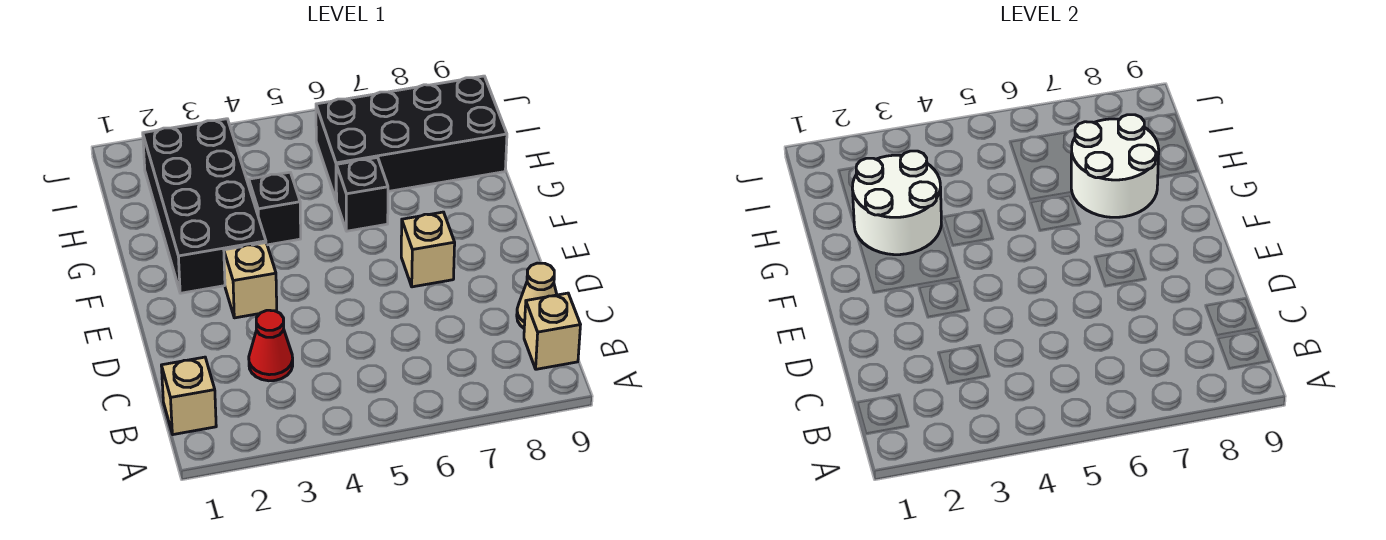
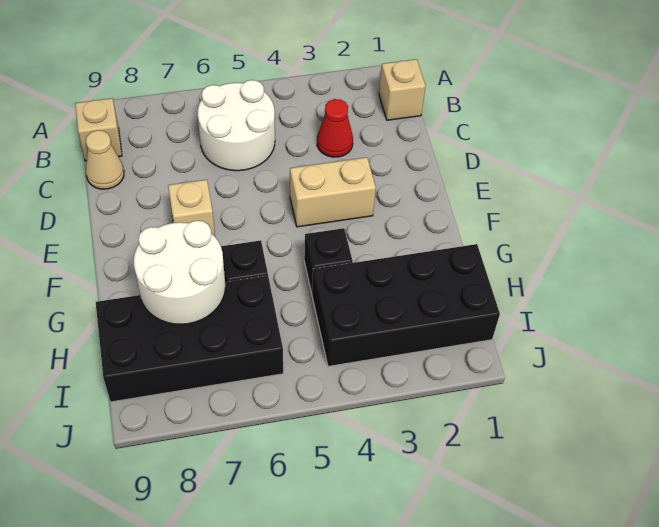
tan brick E3 level 1 -> tan brick E3:E4 level 1
black brick F2:I3 level 1 -> black brick H1:I4 level 1
white round brick G2:H3 level 2 -> white round brick B5:C6 level 1

